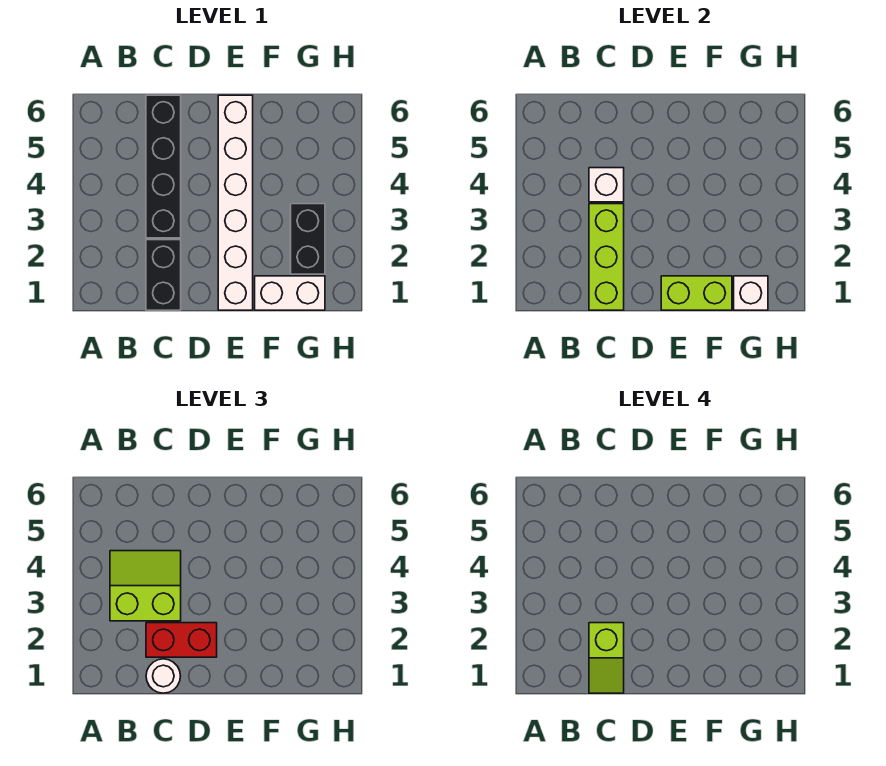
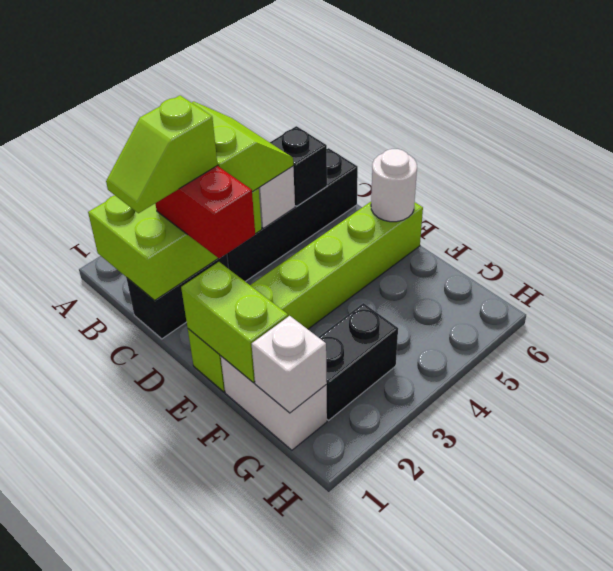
lime brick C1:C3 level 2 -> lime brick B1:C3 level 2
white round brick C1 level 3 -> white round brick E6 level 2
none -> black brick C5 level 2
white brick E1:E6 level 1 -> lime brick E1:E6 level 1

